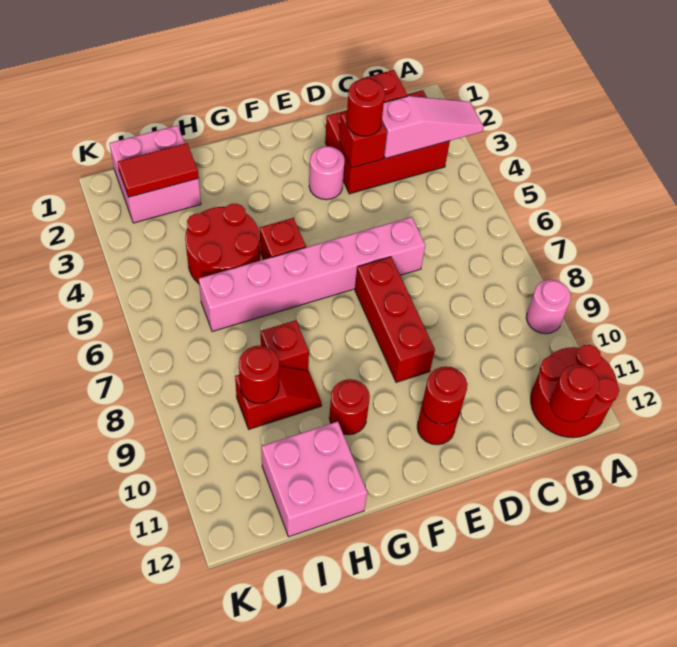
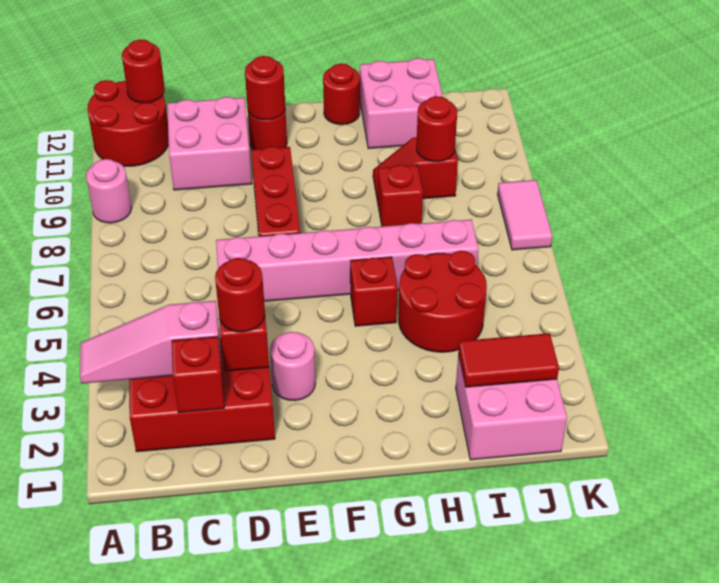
none -> pink brick C10:D11 level 1
red round brick G10 level 1 -> red round brick G12 level 1
none -> pink tile K7:K8 level 1

